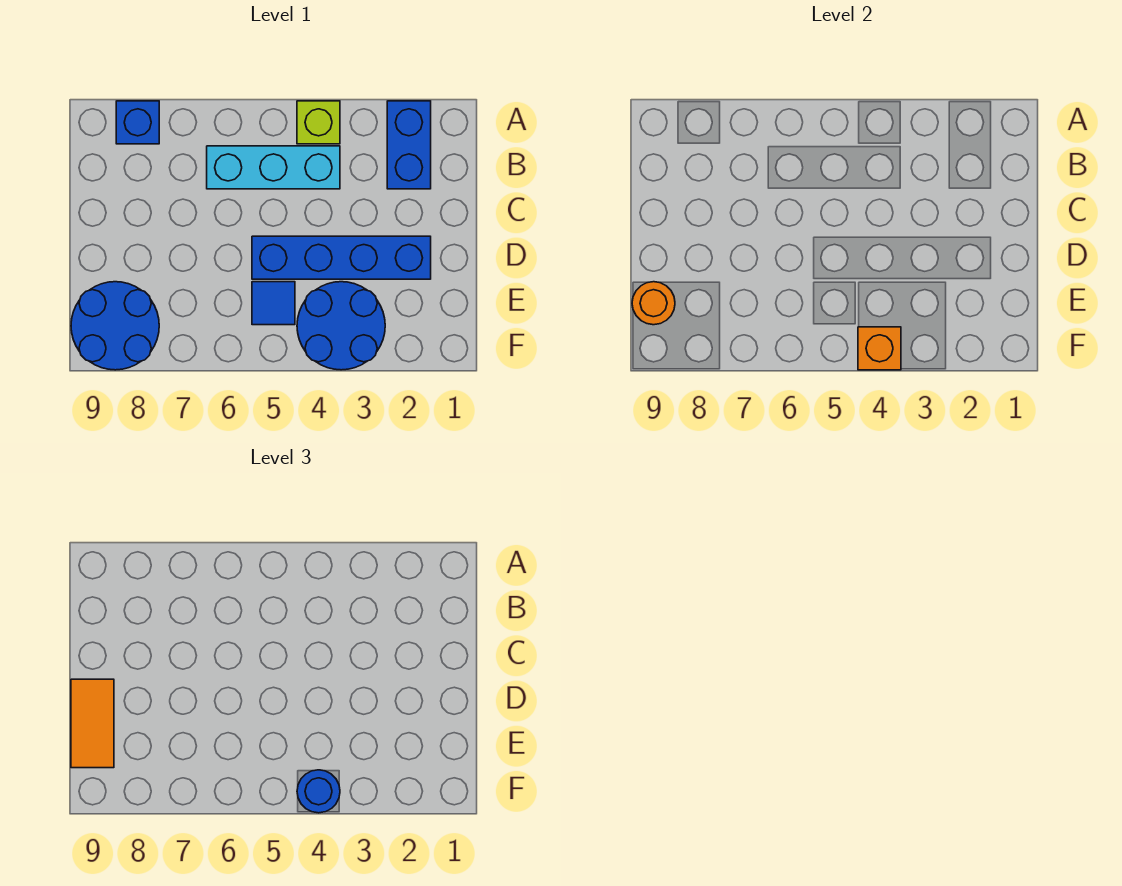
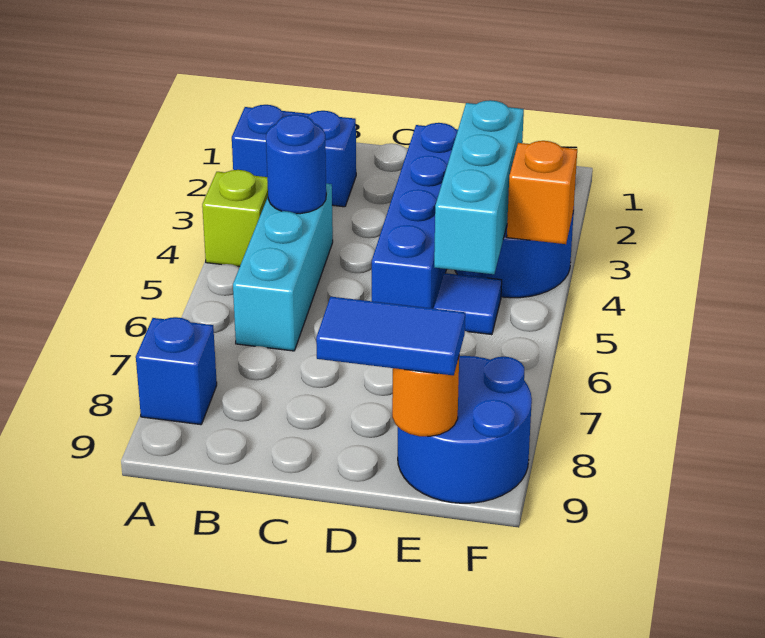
orange tile D9:E9 level 3 -> blue tile D9:E9 level 3
none -> cyan brick E3:E5 level 2
blue round brick F4 level 3 -> blue round brick B4 level 2

